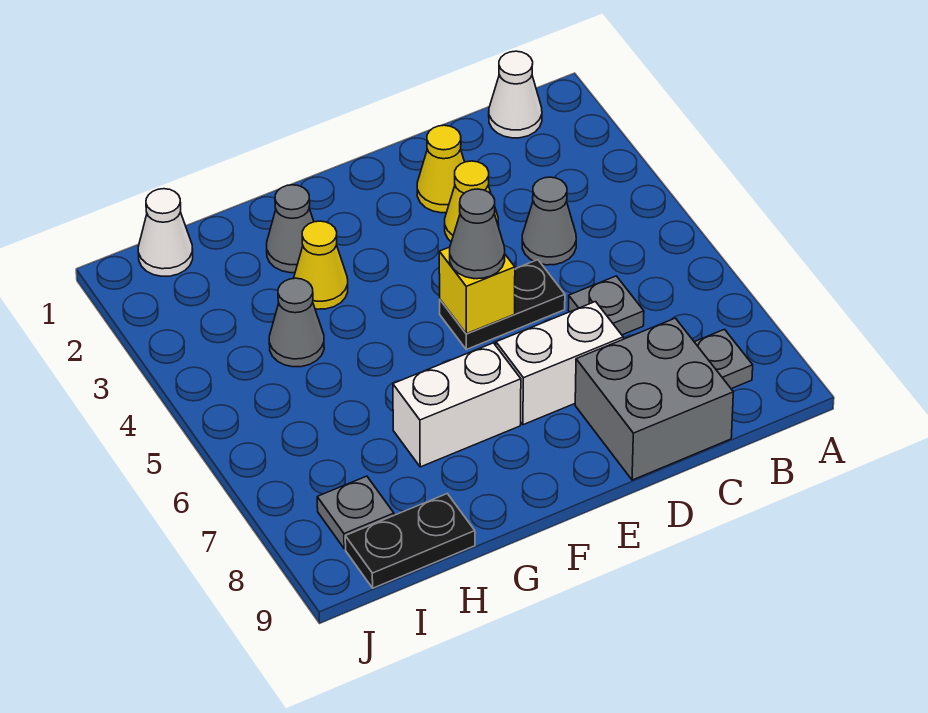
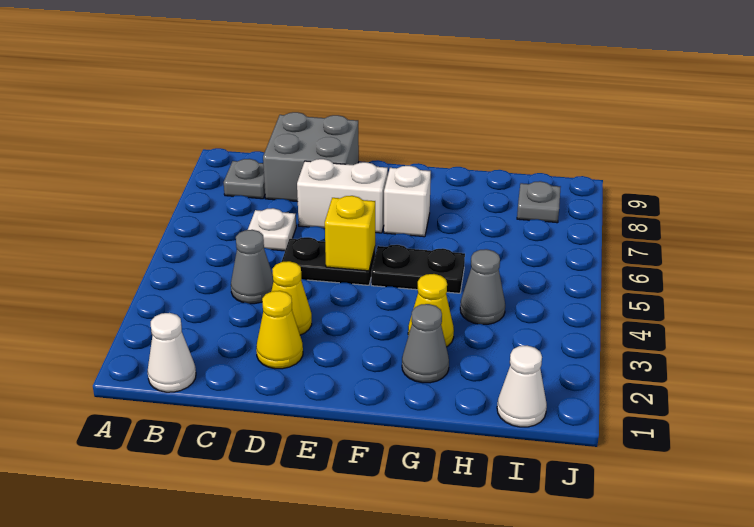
grey plate C6 level 1 -> white plate C6 level 1
grey cone E5 level 3 -> none
white brick F7:G7 level 1 -> white brick F7 level 1
black plate H9:I9 level 1 -> black plate F5:G5 level 1

